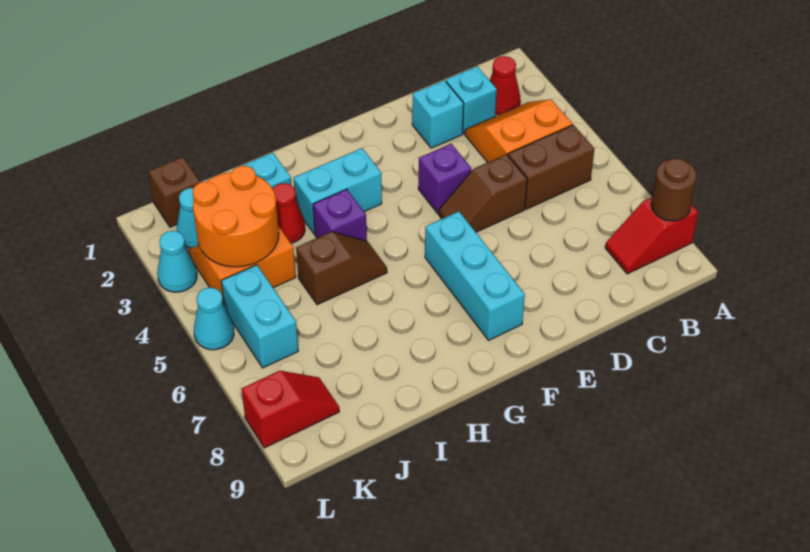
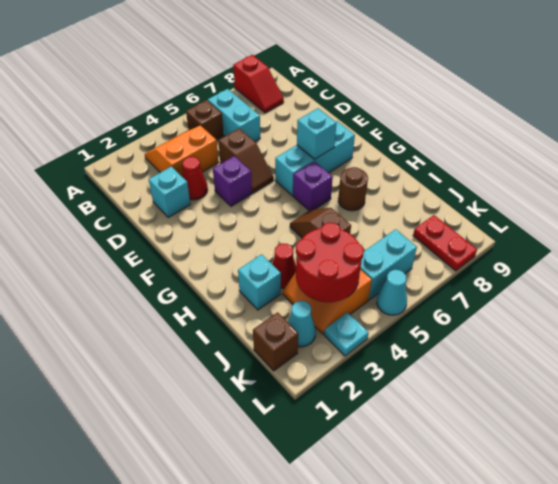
brown round brick A8 level 2 -> brown round brick H7 level 1
red cone B2 level 1 -> red cone D3 level 1
orange slope B3:C4 level 1 top 4 -> orange slope B3:C4 level 1 top C
brown brick B5:C5 level 1 -> brown brick B5 level 1
cyan brick C2 level 1 -> cyan brick F7 level 2
cyan brick G3:H3 level 1 -> cyan brick B6:C6 level 1
purple brick H4 level 1 -> purple brick G6 level 1
orange round brick J3:K4 level 2 -> red round brick J3:K4 level 2
red slope K8:L8 level 1 top L -> red plate K8:L8 level 1
cyan cone L3 level 1 -> cyan plate L3 level 1

